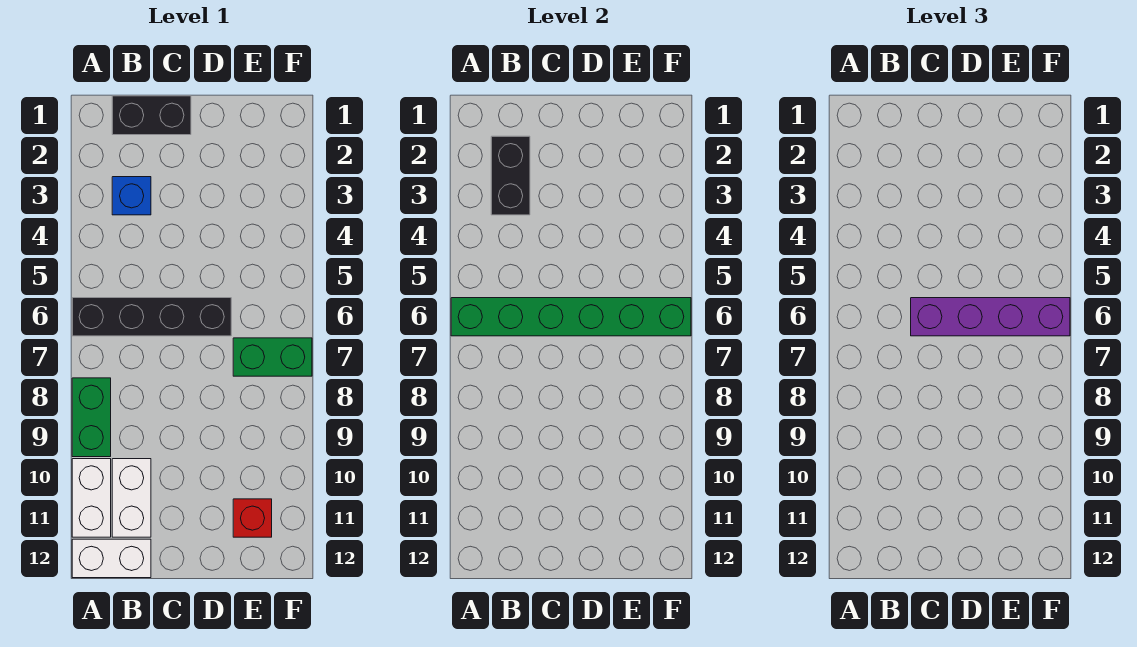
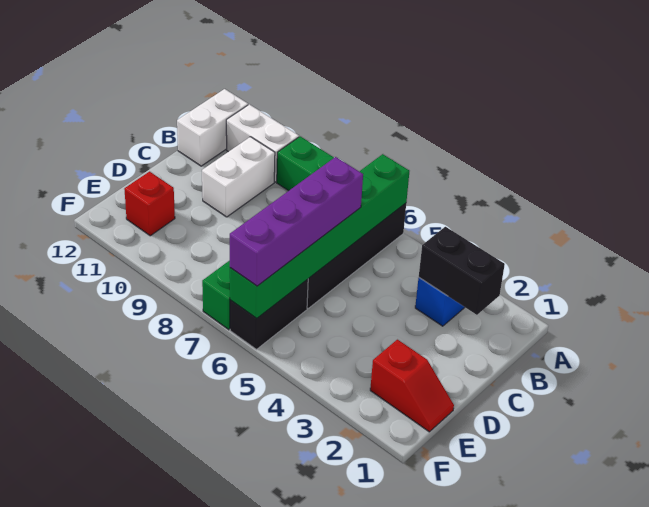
black brick B1:C1 level 1 -> black brick E6:F6 level 1
white brick B10:B11 level 1 -> white brick B10:C10 level 1
none -> red slope E1:E2 level 1 top 2

